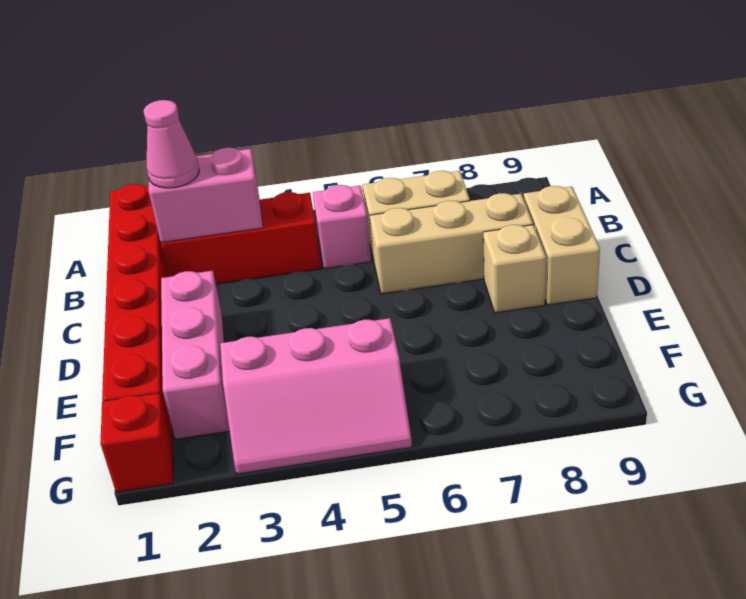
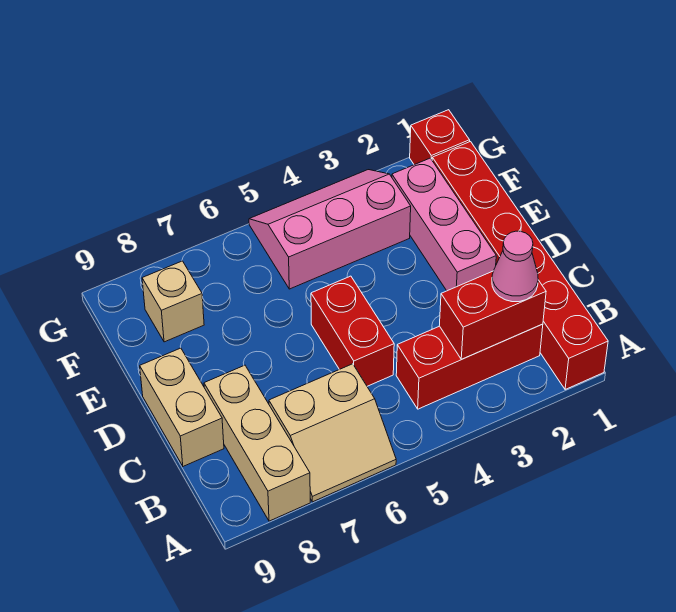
pink brick B2:B3 level 2 -> red brick B2:B3 level 2
pink brick B5 level 1 -> none
none -> red brick C5:D5 level 1
tan brick C6:C8 level 1 -> tan brick A8:C8 level 1
tan brick D8 level 1 -> tan brick F8 level 1

